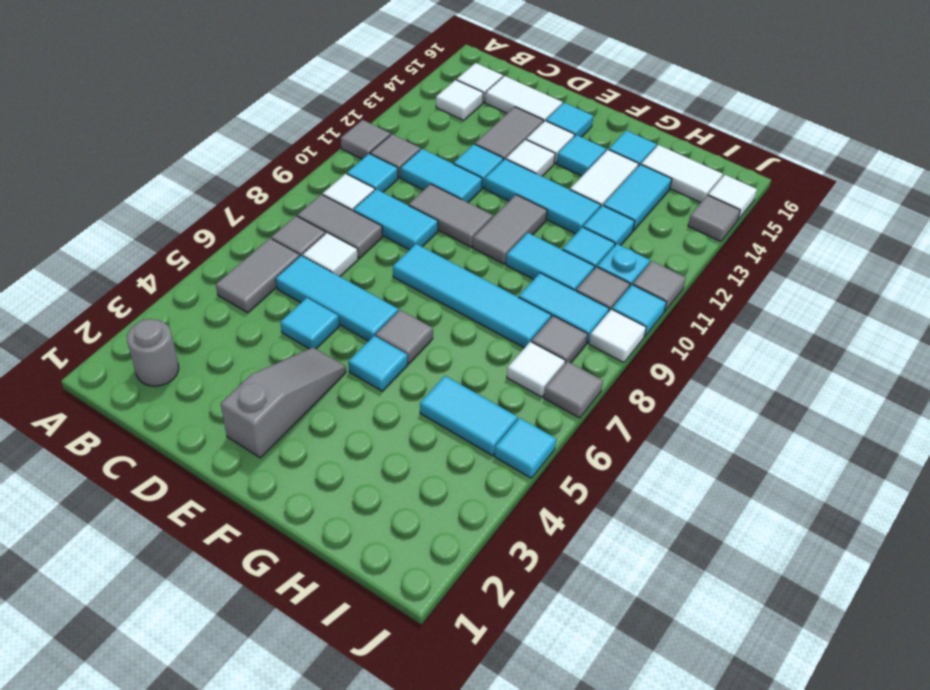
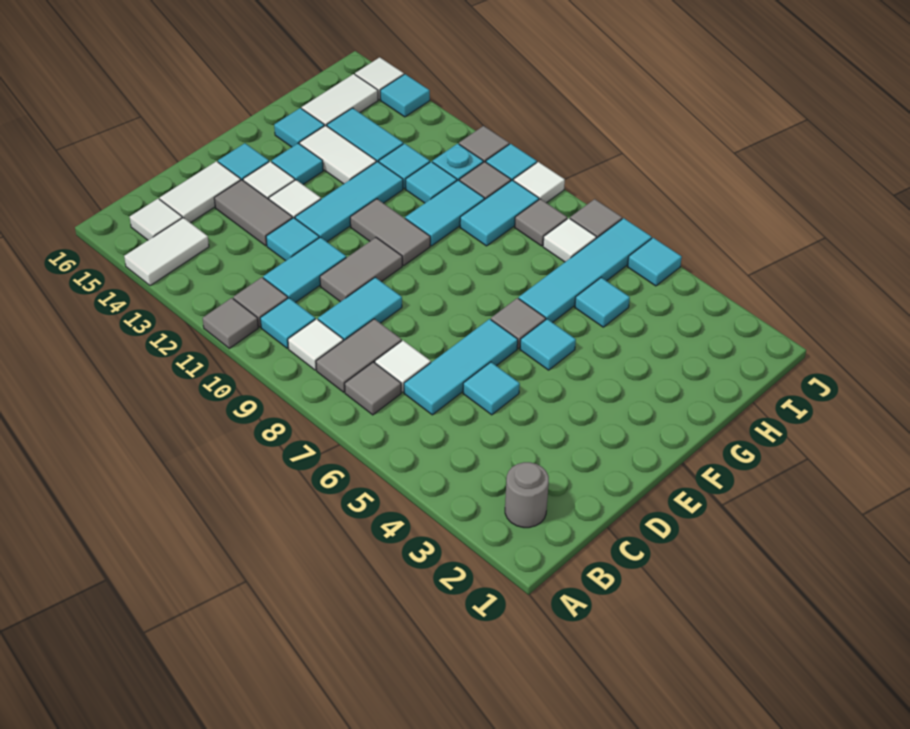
grey tile B5:B6 level 1 -> none
white tile B14 level 1 -> white tile A14:B14 level 1
grey slope E2:E4 level 1 top 2 -> none
cyan tile E8:H8 level 1 -> cyan tile G6:J6 level 1
cyan tile H5:I5 level 1 -> cyan tile H5 level 1
grey tile J14 level 1 -> cyan tile J14 level 1

